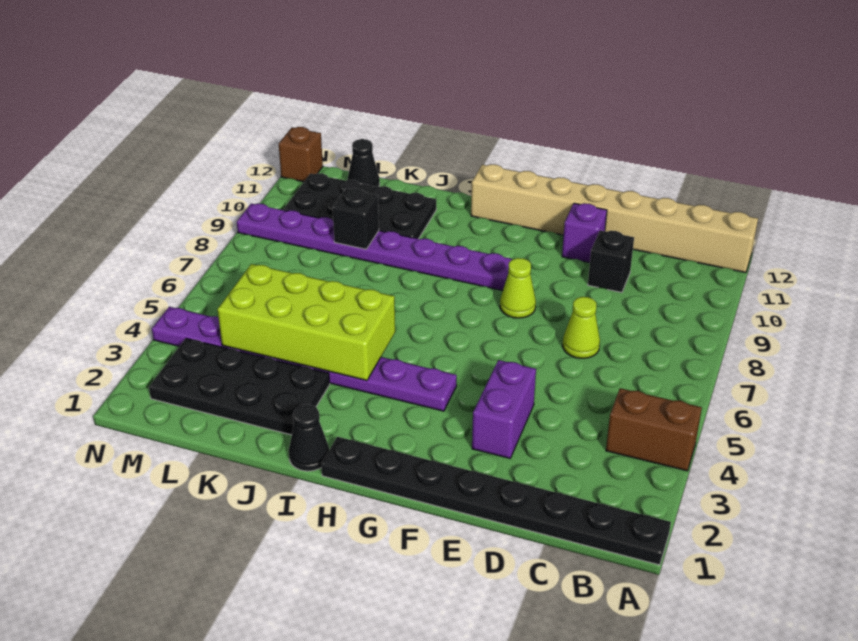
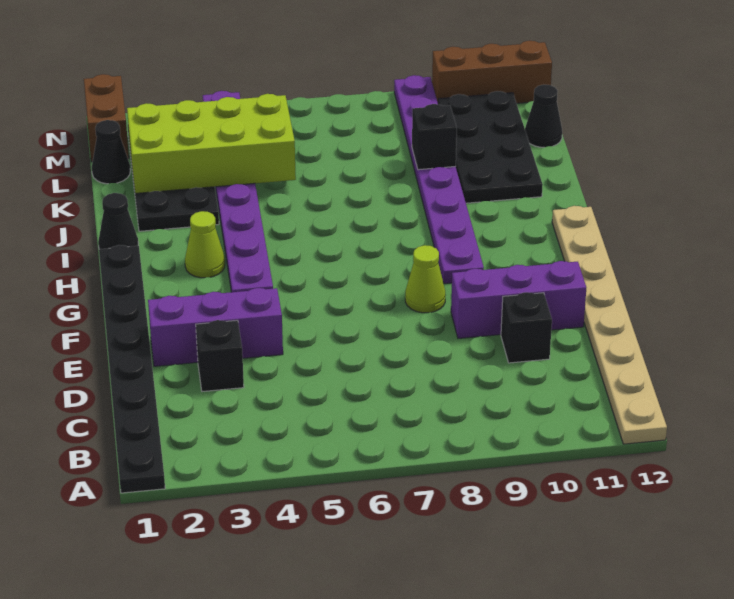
brown brick A4:B4 level 1 -> brown brick M1:N1 level 1
tan brick A12:H12 level 1 -> tan plate A12:H12 level 1
none -> black brick D3 level 1
lime cone D7 level 1 -> lime cone H3 level 1
purple brick E3:E4 level 1 -> purple brick E2:E4 level 1
purple brick E11 level 1 -> purple brick E9:E11 level 1
lime brick I4:L5 level 2 -> lime brick K2:L5 level 2
none -> black cone L1 level 1
brown brick N12 level 1 -> brown brick N10:N12 level 1

